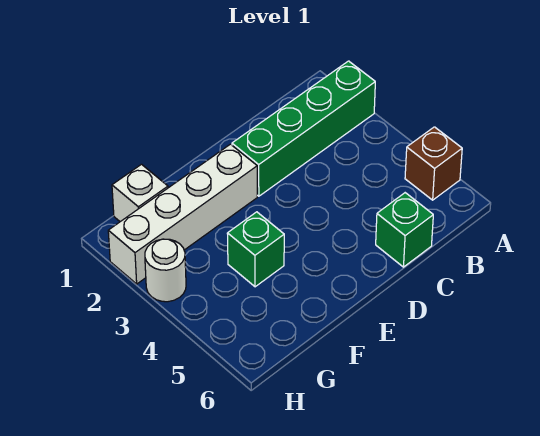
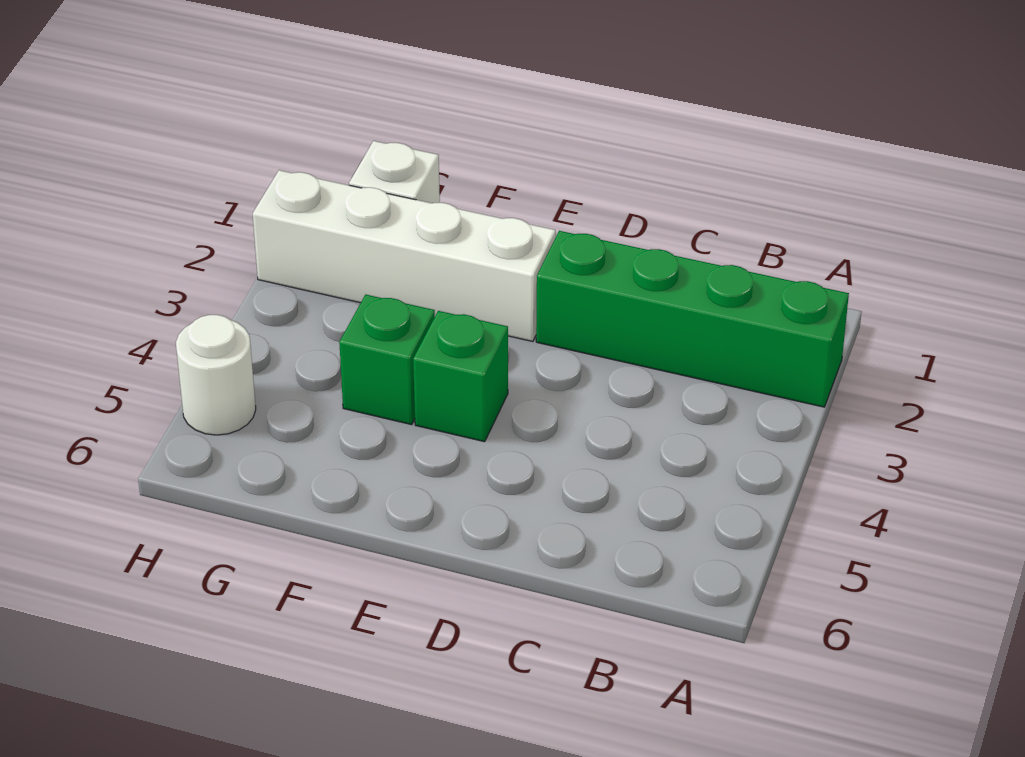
brown brick A5 level 1 -> none
green brick C6 level 1 -> green brick E4 level 1
white round brick H3 level 1 -> white round brick H5 level 1

